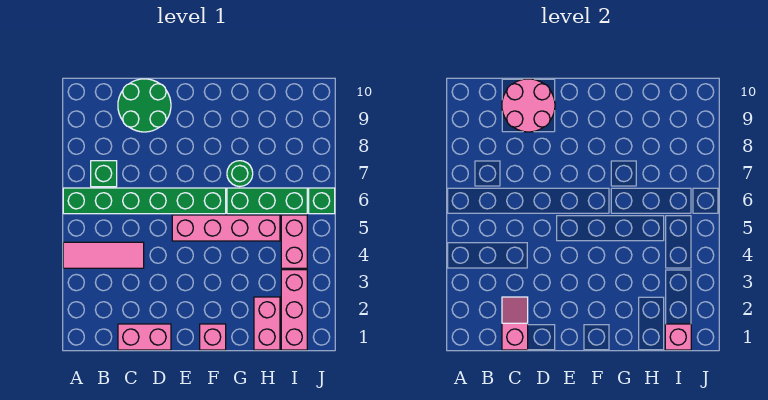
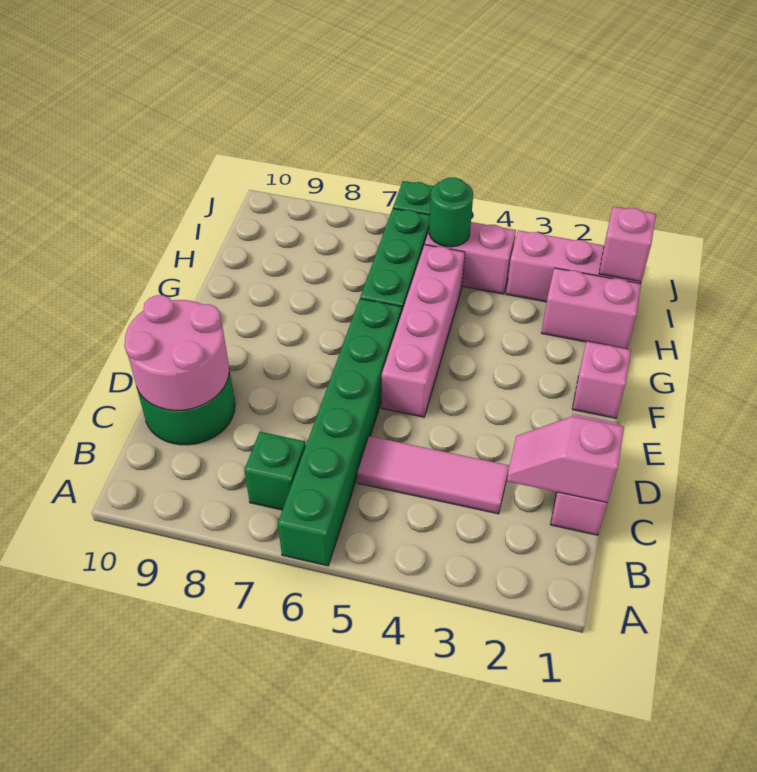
pink tile A4:C4 level 1 -> pink tile C3:C5 level 1
green round brick G7 level 1 -> green round brick I5 level 2

